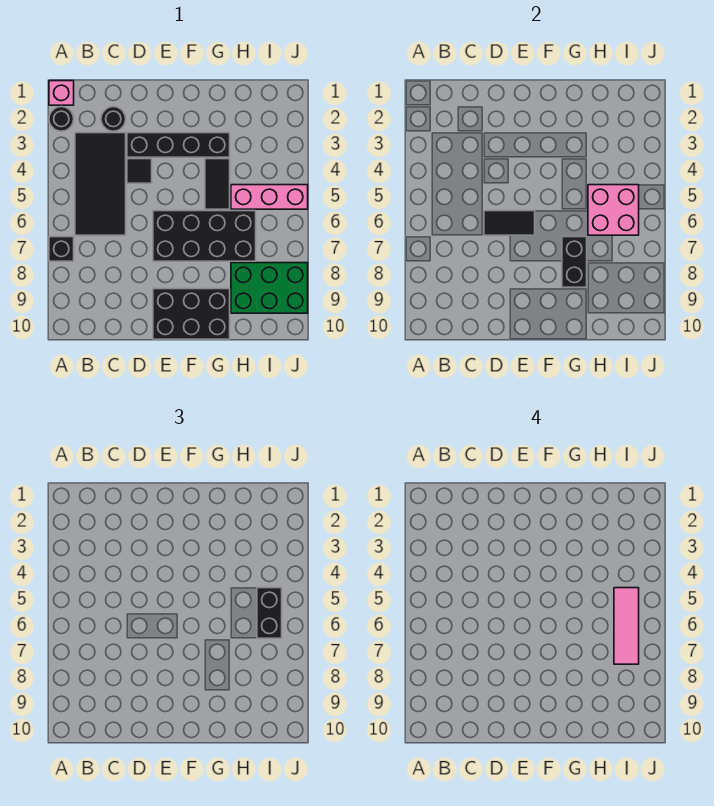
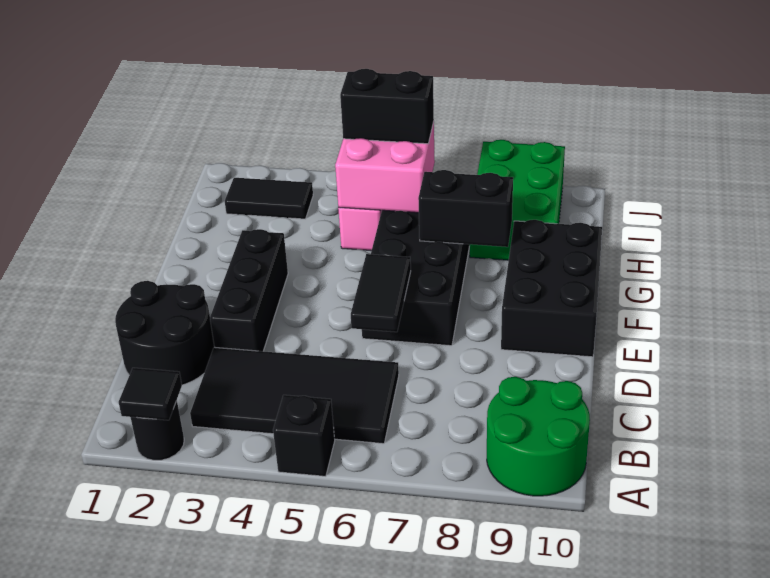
pink brick A1 level 1 -> none
black brick A7 level 1 -> black brick A5 level 1
none -> green round brick A9:B10 level 1
black round brick C2 level 1 -> black round brick C1:D2 level 1
black brick D3:G3 level 1 -> black brick D3:F3 level 1
black tile D4 level 1 -> black tile A2 level 2
black tile G4:G5 level 1 -> black tile I2:I3 level 1
pink tile I5:I7 level 4 -> none

